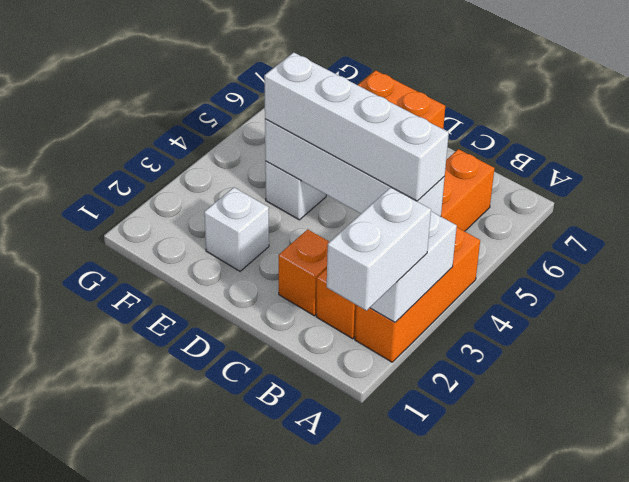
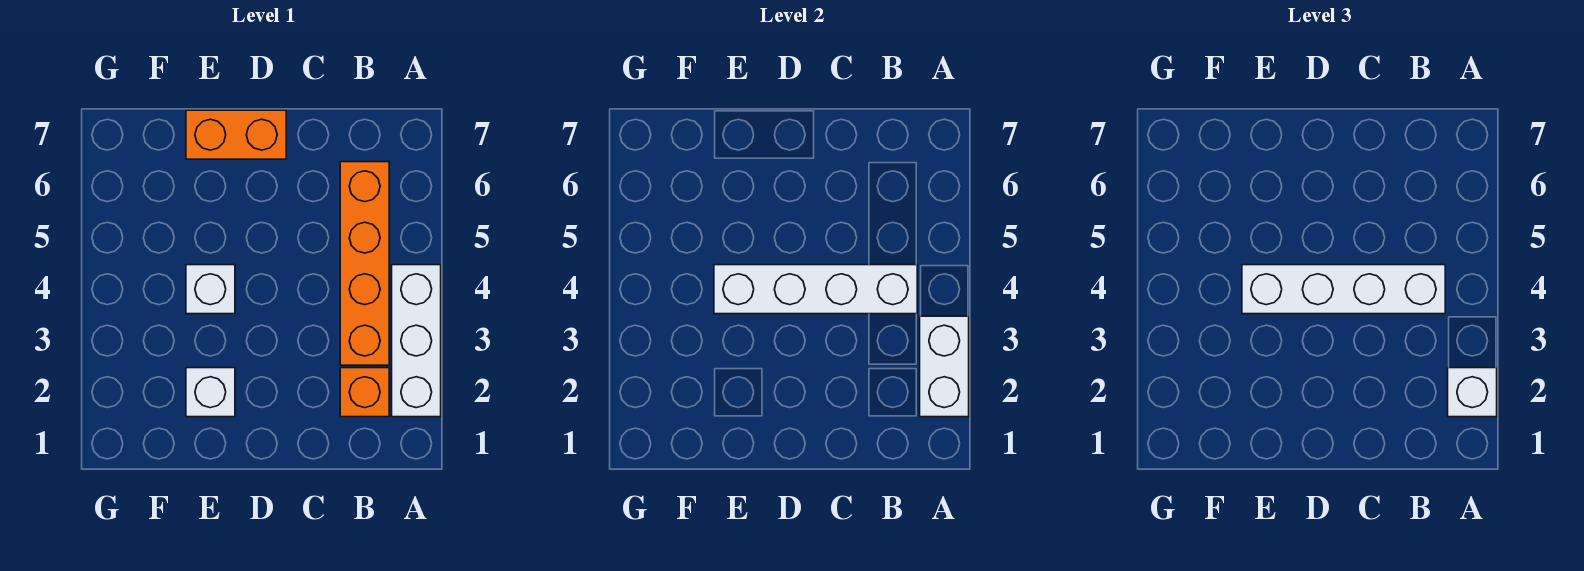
white brick A1:A2 level 3 -> white brick A2 level 3
orange brick A2:A4 level 1 -> white brick A2:A4 level 1
orange brick C2 level 1 -> none

